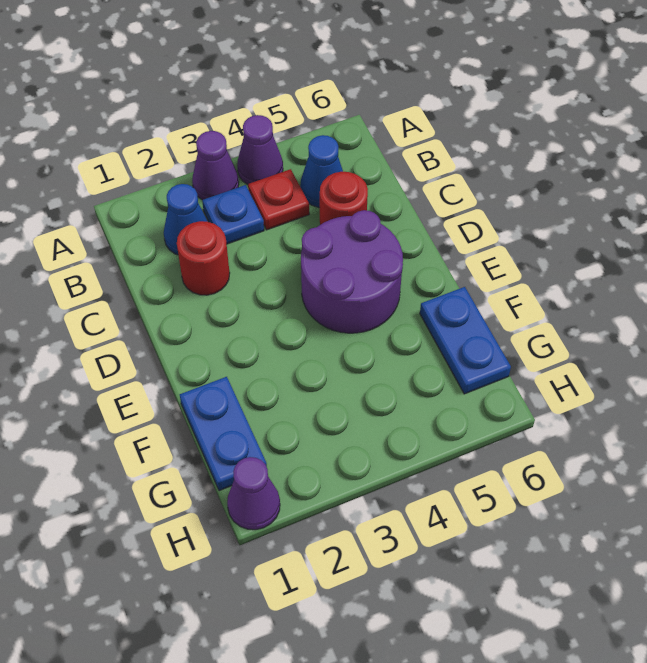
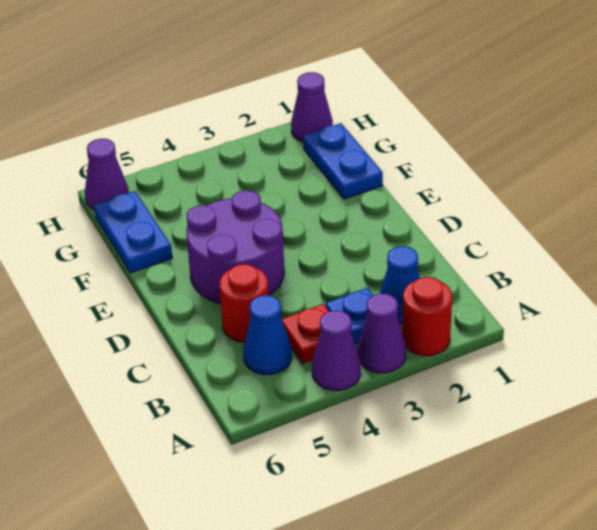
red round brick C2 level 1 -> red round brick A2 level 1
none -> purple cone H6 level 1

